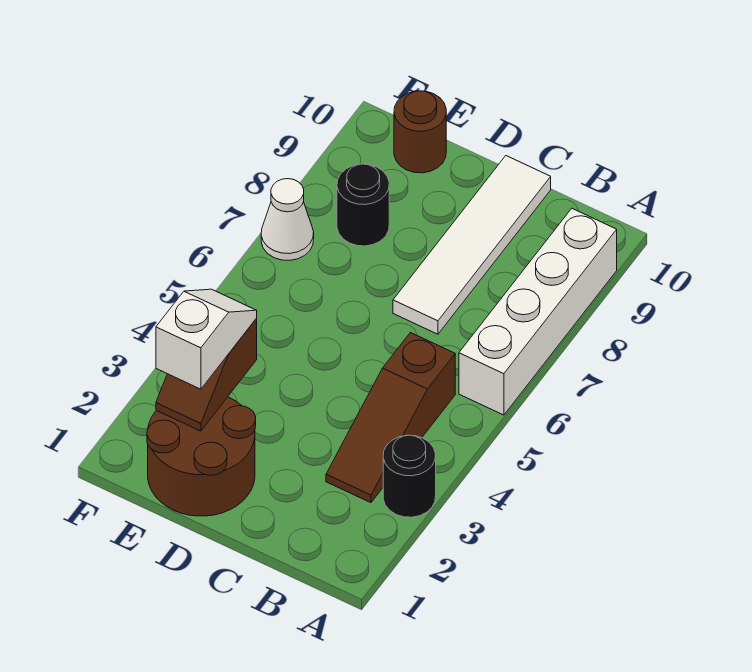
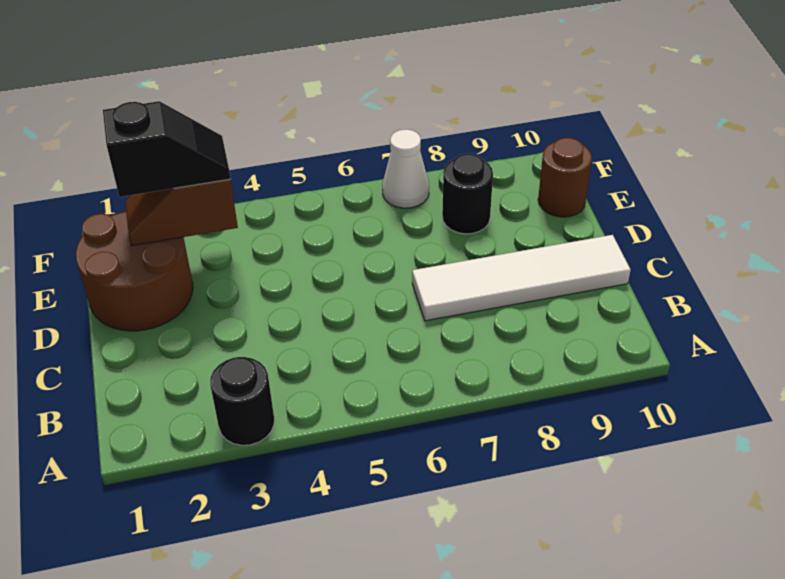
white brick A6:A9 level 1 -> none
brown slope B3:B5 level 1 top 5 -> none
white slope E2:E3 level 3 top 2 -> black slope E2:E3 level 3 top 2

